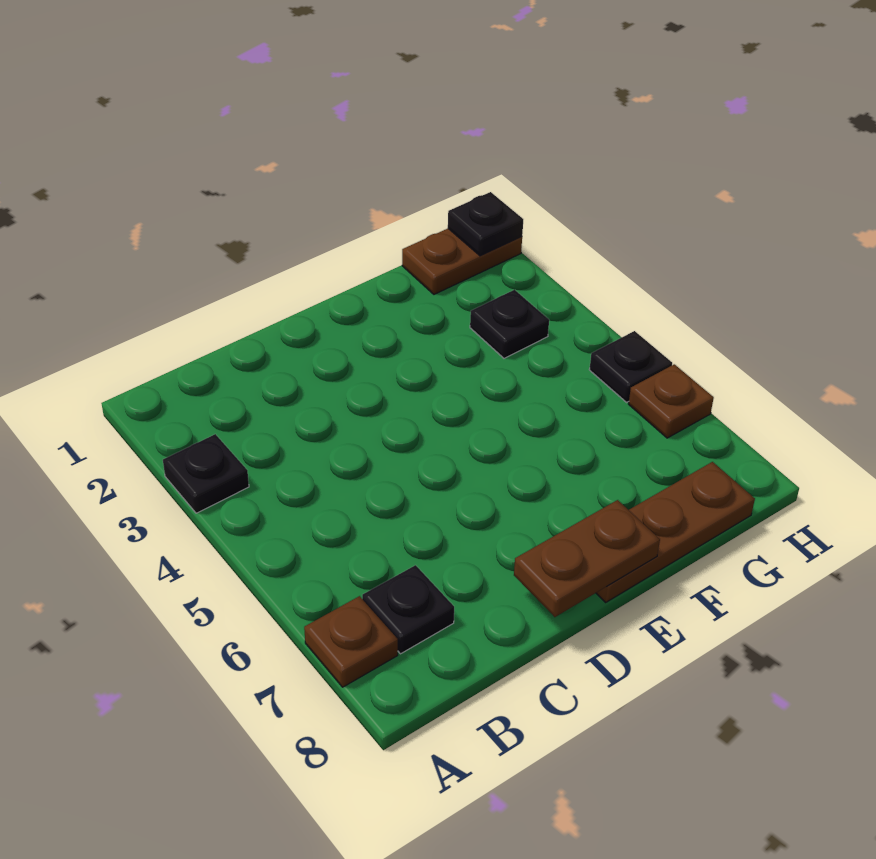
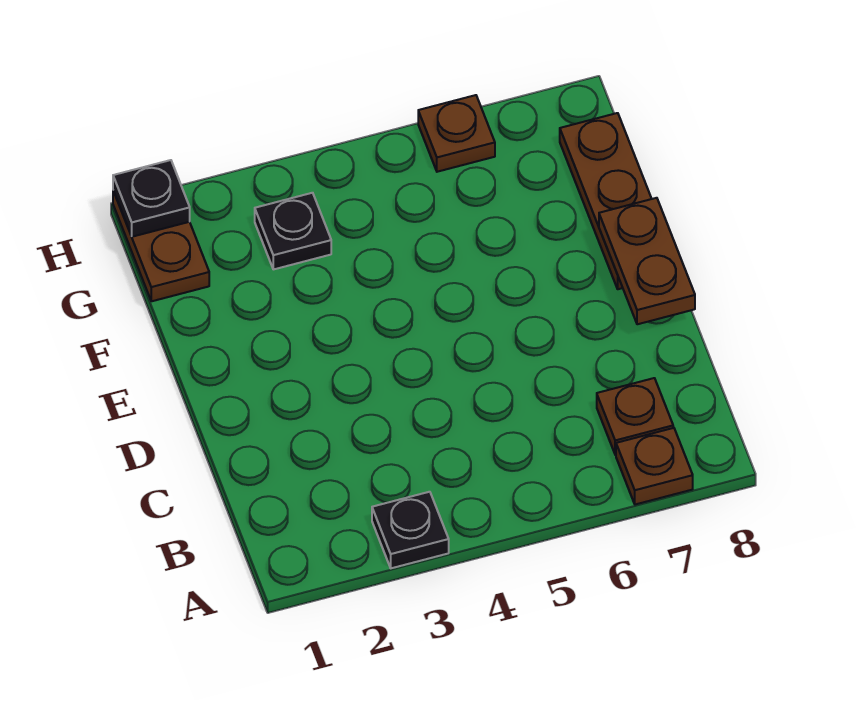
black plate B7 level 1 -> brown plate B7 level 1
black plate H5 level 1 -> none

